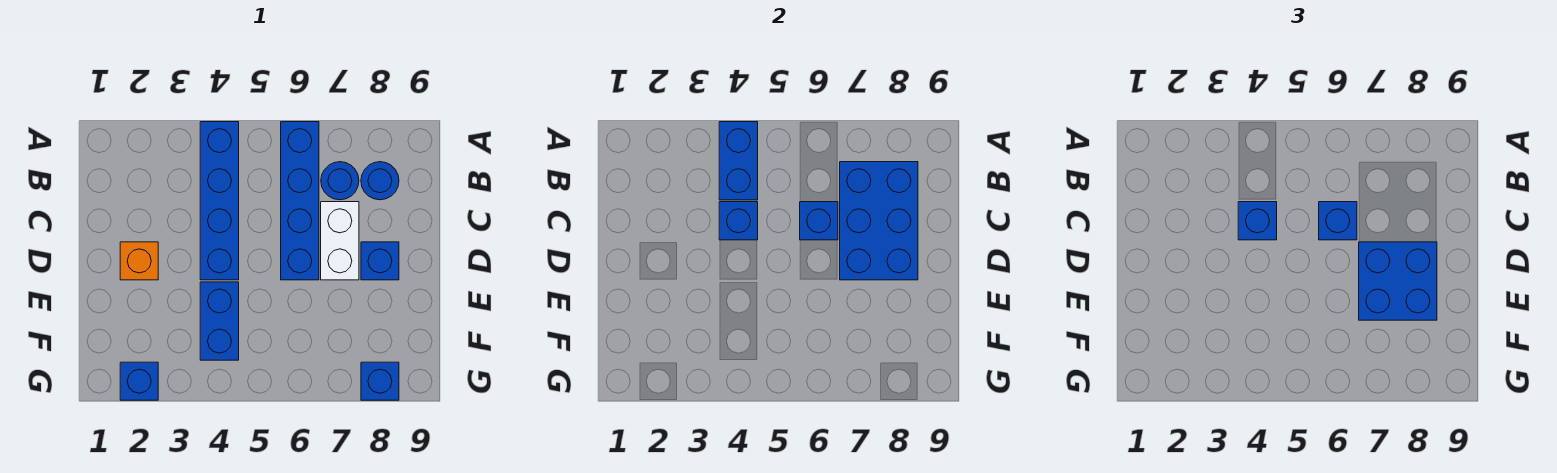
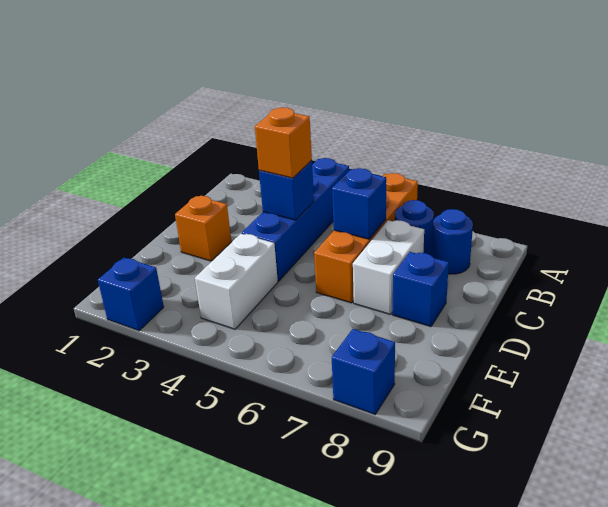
blue brick A4:B4 level 2 -> none
blue brick A6:D6 level 1 -> orange brick A6:D6 level 1
blue brick B7:D8 level 2 -> none
blue brick C4 level 3 -> orange brick C4 level 3
blue brick C6 level 3 -> none
blue brick D7:E8 level 3 -> none
blue brick E4:F4 level 1 -> white brick E4:F4 level 1

